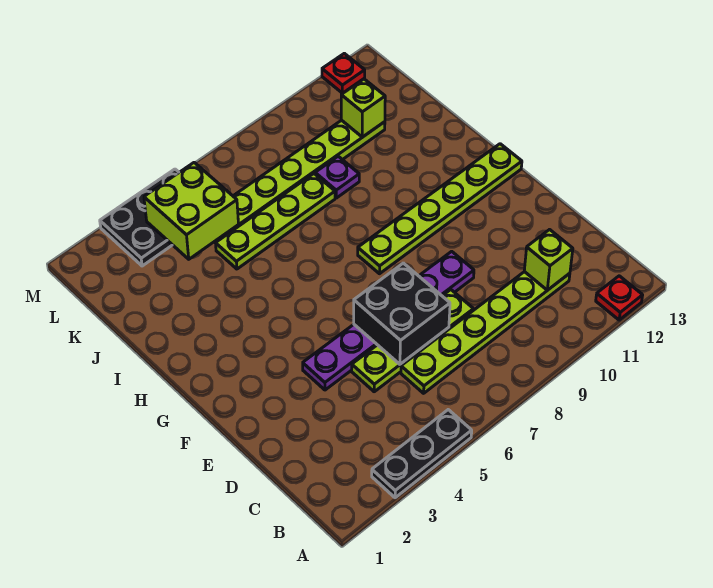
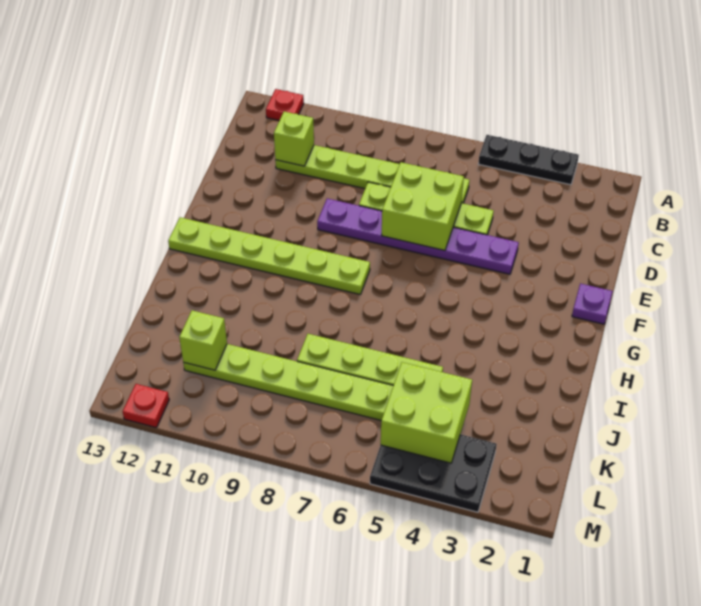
black brick D6:E7 level 2 -> lime brick D6:E7 level 2
purple plate J9 level 1 -> purple plate F1 level 1

